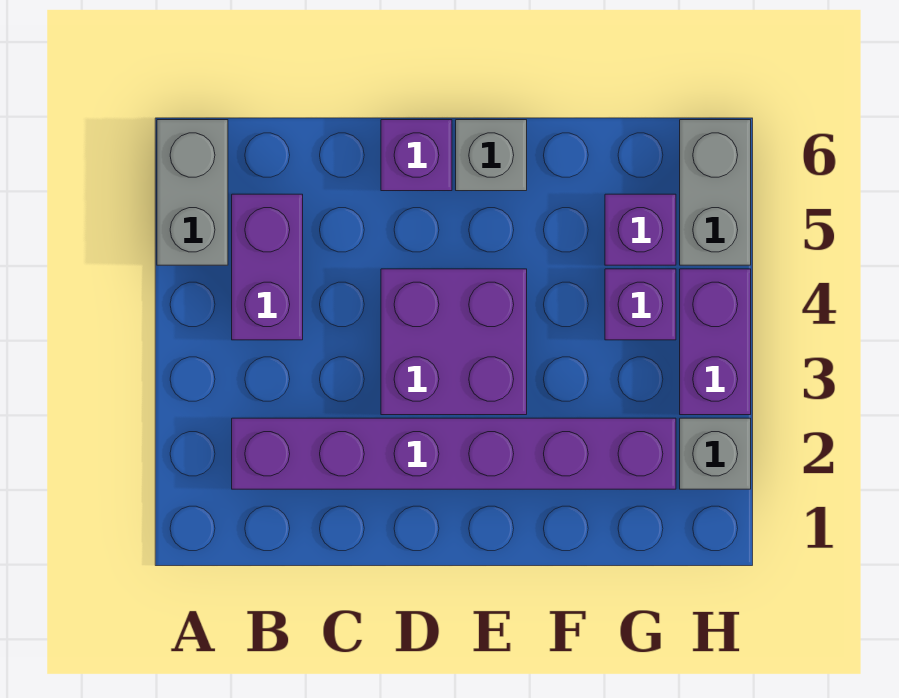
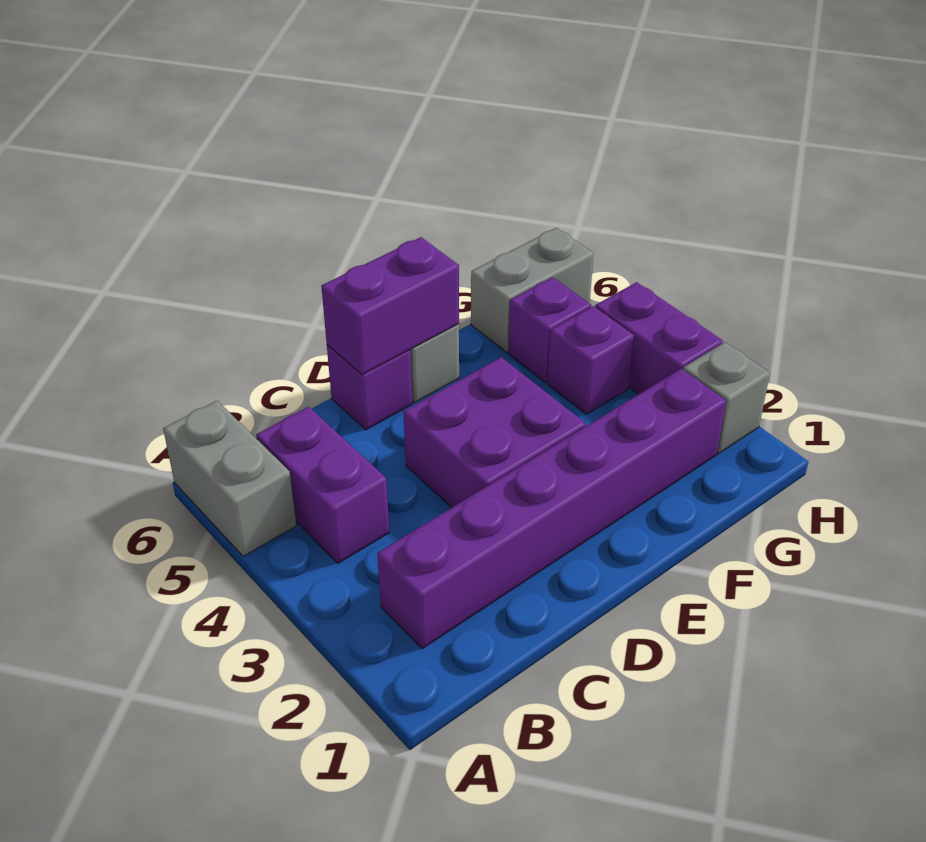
none -> purple brick D6:E6 level 2
grey brick H5:H6 level 1 -> grey brick G6:H6 level 1

